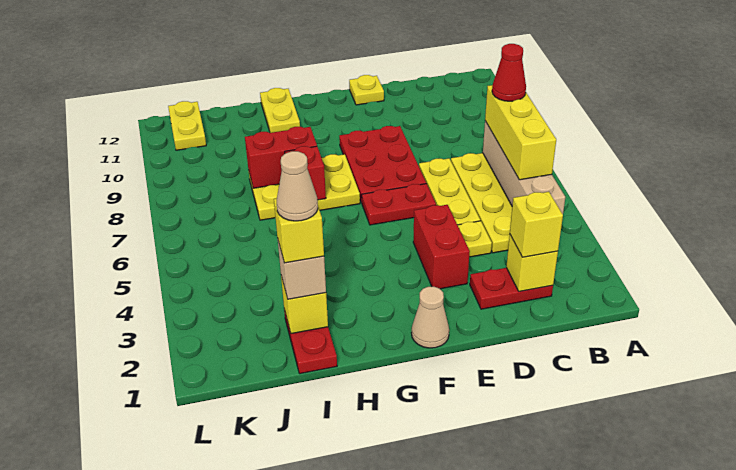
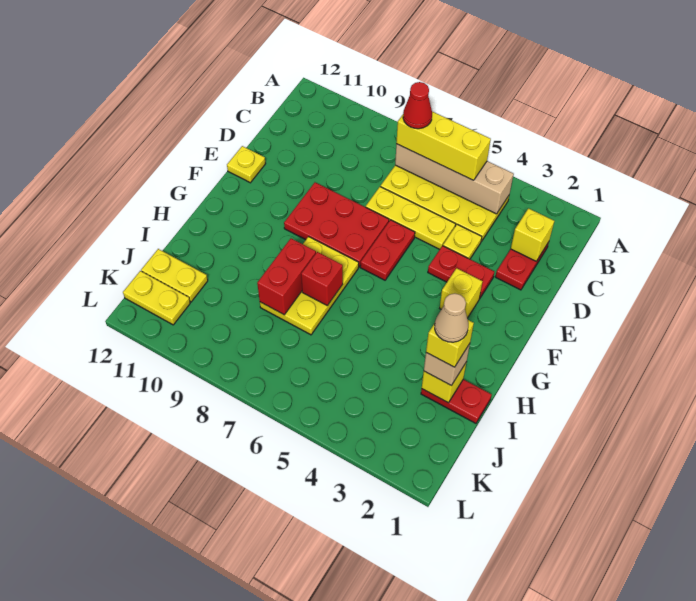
yellow brick C2 level 3 -> yellow brick F3 level 1
red brick E3:E4 level 1 -> red plate E3:E4 level 1
tan cone F1 level 1 -> none
yellow plate H11:H12 level 1 -> yellow plate J11:J12 level 1

